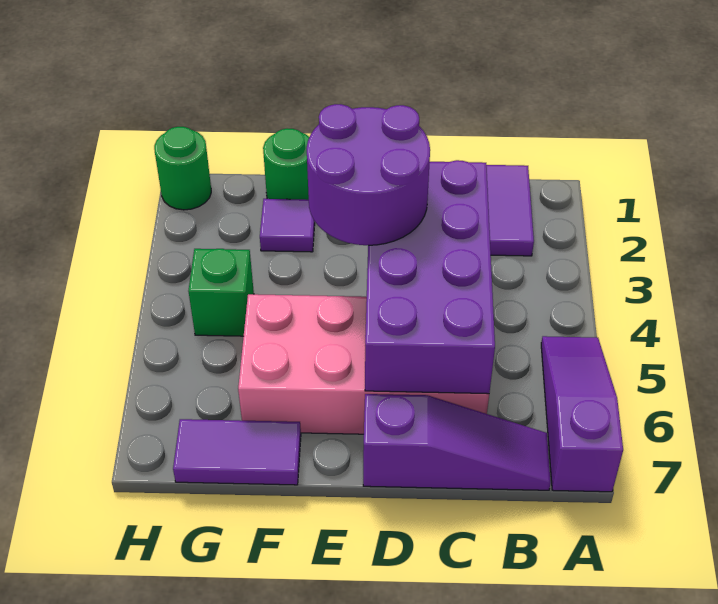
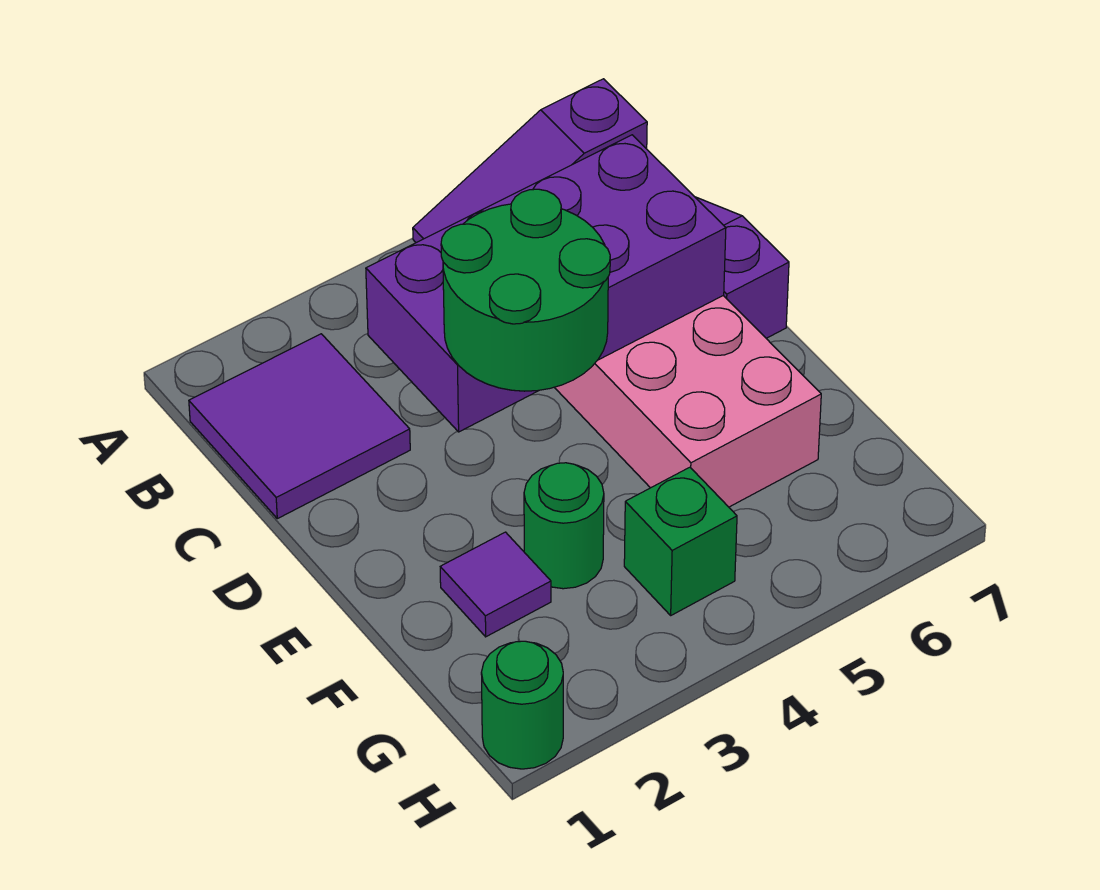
purple round brick D3:E4 level 3 -> green round brick D3:E4 level 3
green round brick F1 level 1 -> green round brick F3 level 1
purple tile F7:G7 level 1 -> none

